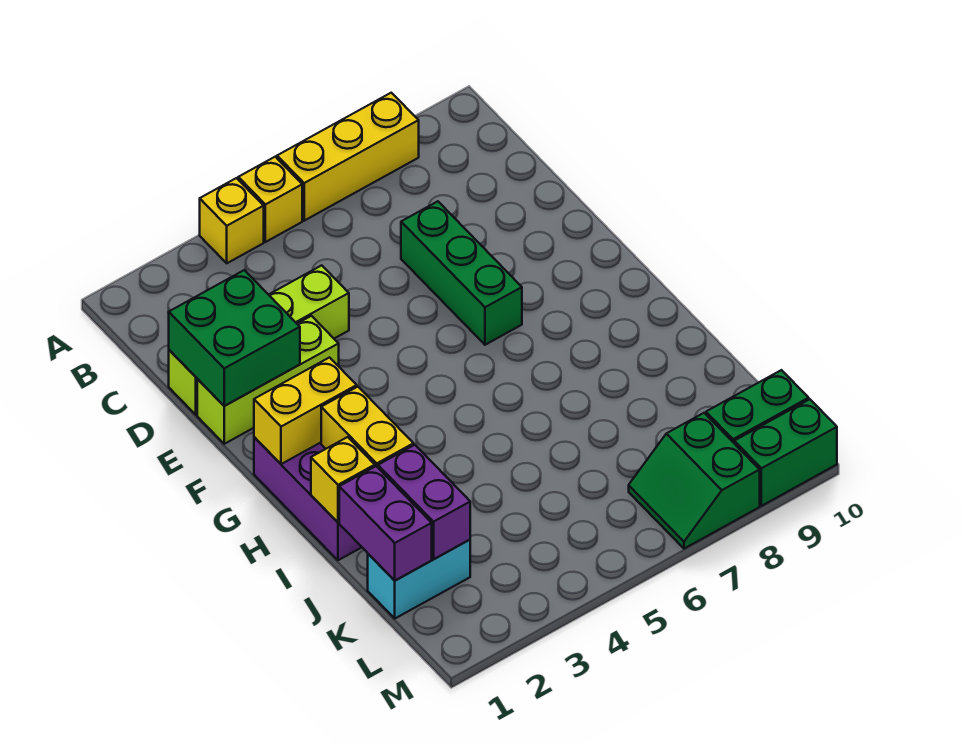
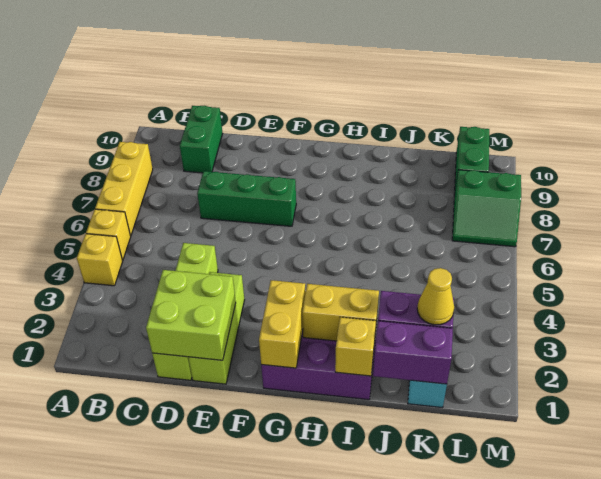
green brick D1:E2 level 2 -> lime brick D1:E2 level 2
none -> yellow cone K2 level 3
green brick M9:M10 level 1 -> green brick C9:C10 level 1

